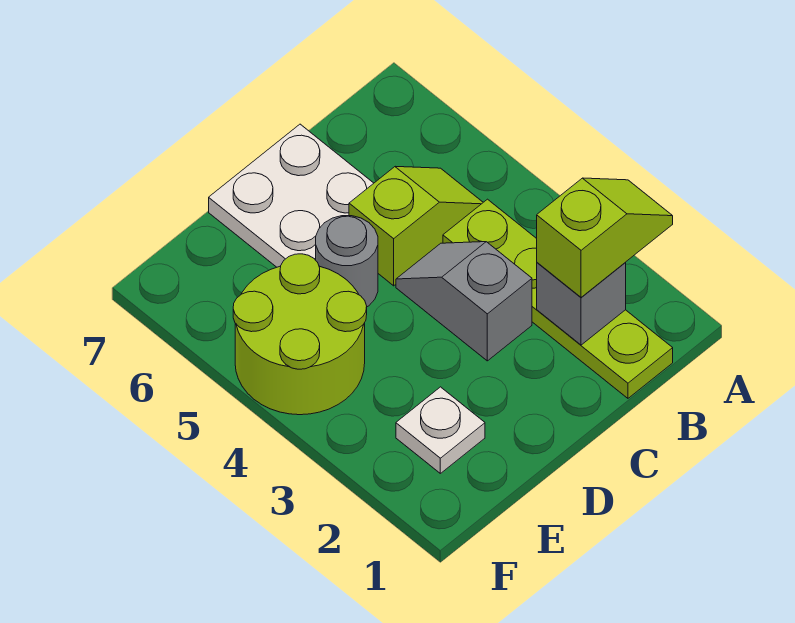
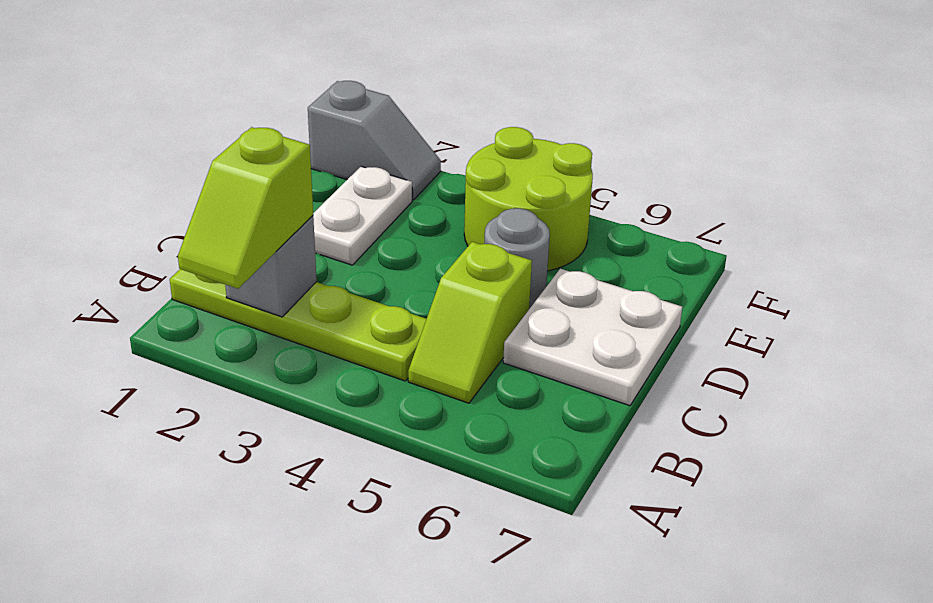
grey slope C3:C4 level 1 top 3 -> grey slope F1:F2 level 1 top 1
white plate E2 level 1 -> white plate D2:E2 level 1

